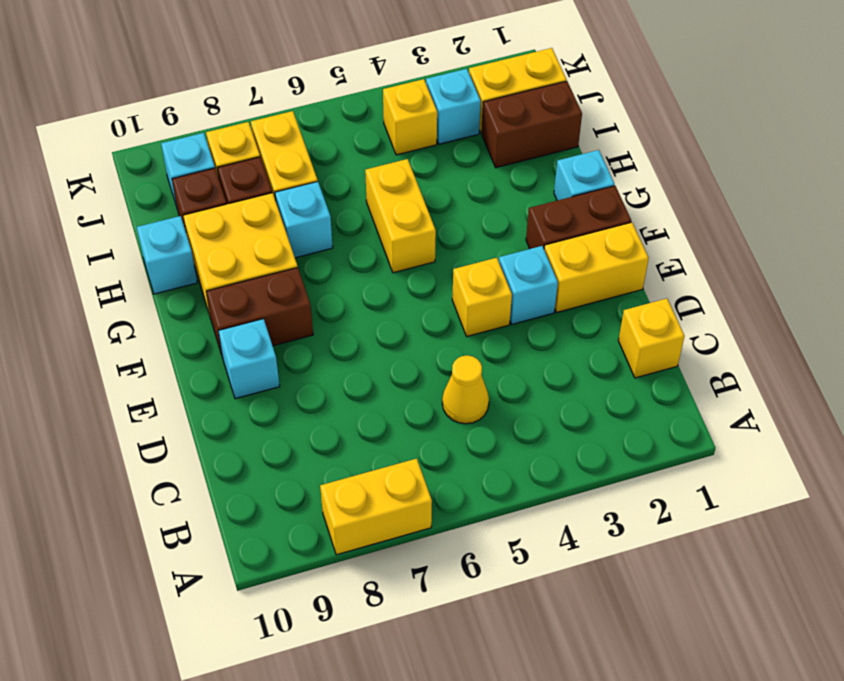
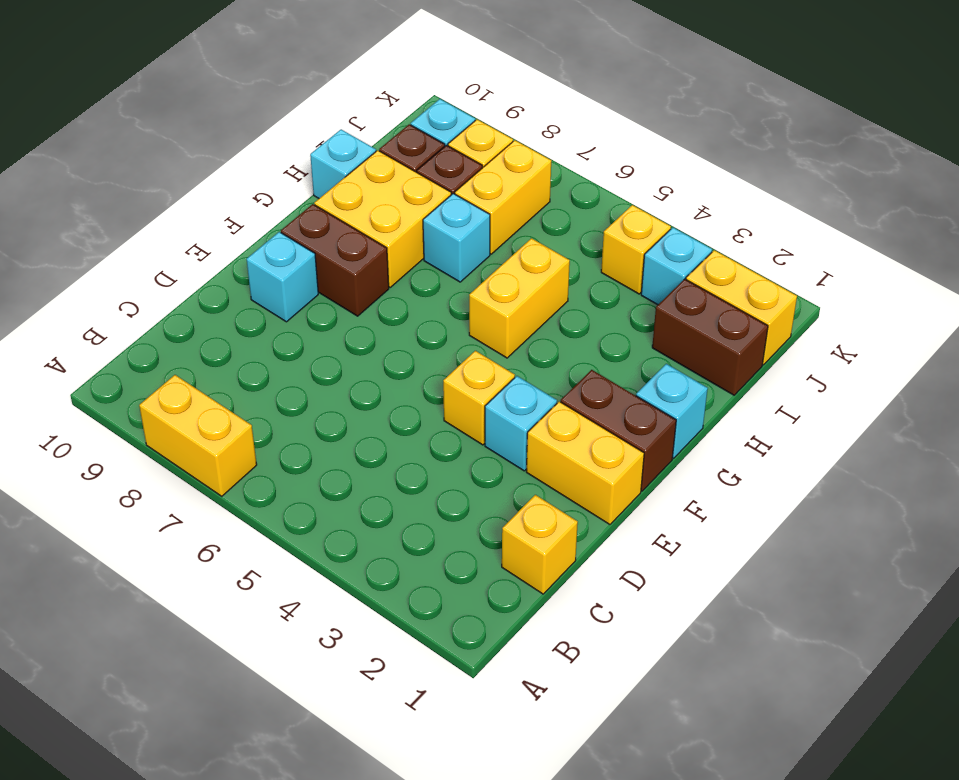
yellow cone C5 level 1 -> none

